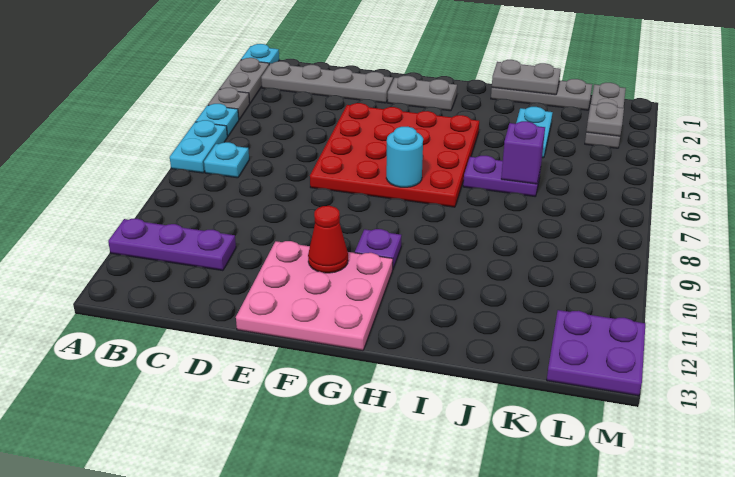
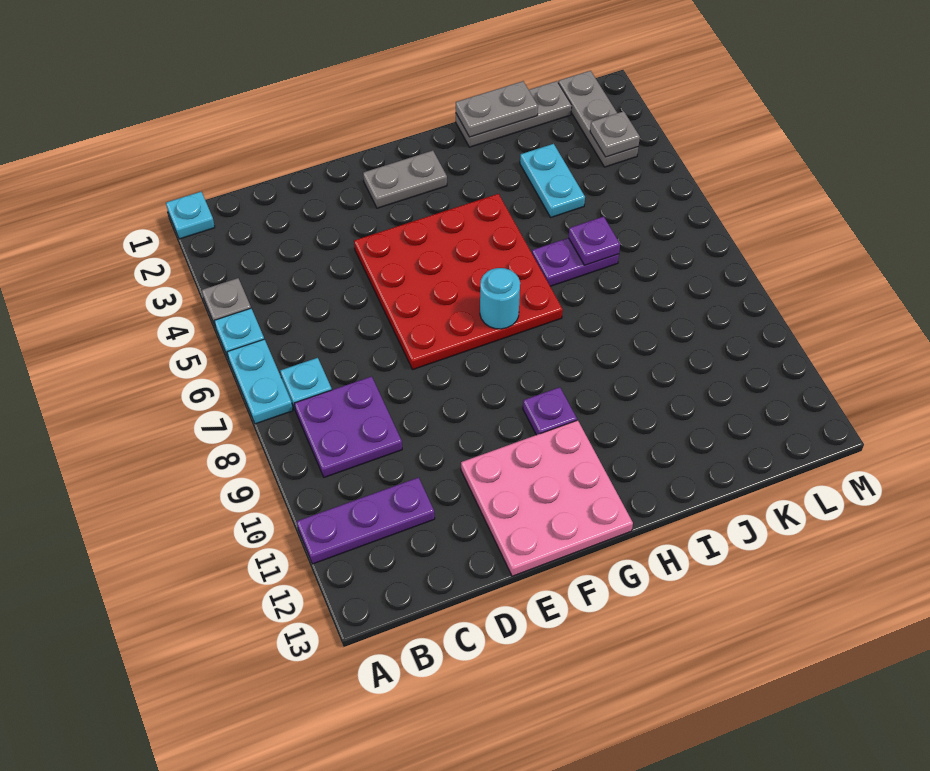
grey plate A2:A3 level 1 -> none
grey plate B2:E2 level 1 -> none
red cone F11 level 2 -> none
purple brick J6 level 2 -> purple plate J6 level 2
purple plate L12:M13 level 1 -> purple plate B8:C9 level 1

